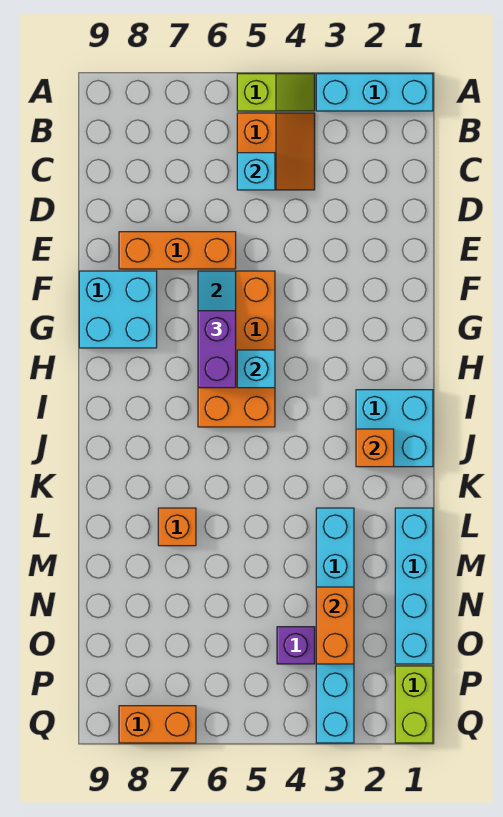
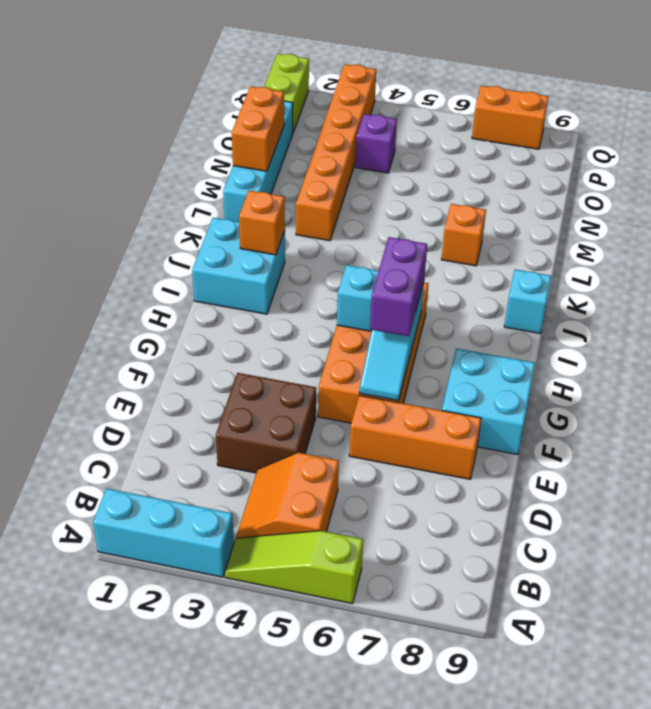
lime slope A4:A5 level 1 top 5 -> lime slope A4:A6 level 1 top 6
cyan brick C5 level 2 -> cyan brick J9 level 1
none -> brown brick D3:E4 level 1
cyan brick L3:Q3 level 1 -> orange brick L3:Q3 level 1
orange brick N3:O3 level 2 -> orange brick M1:N1 level 2

